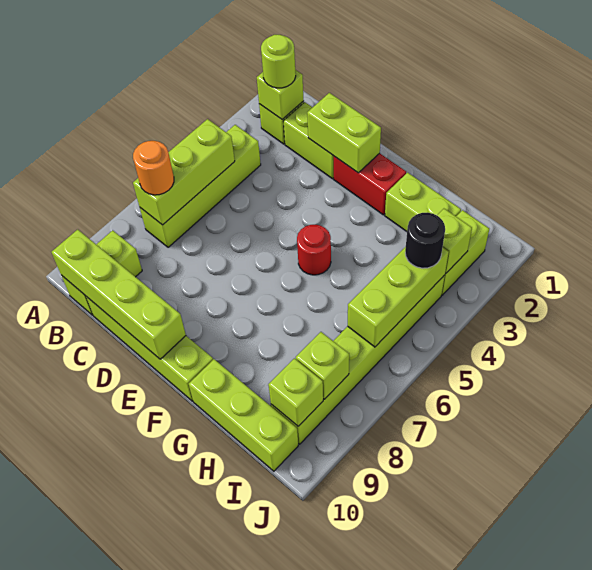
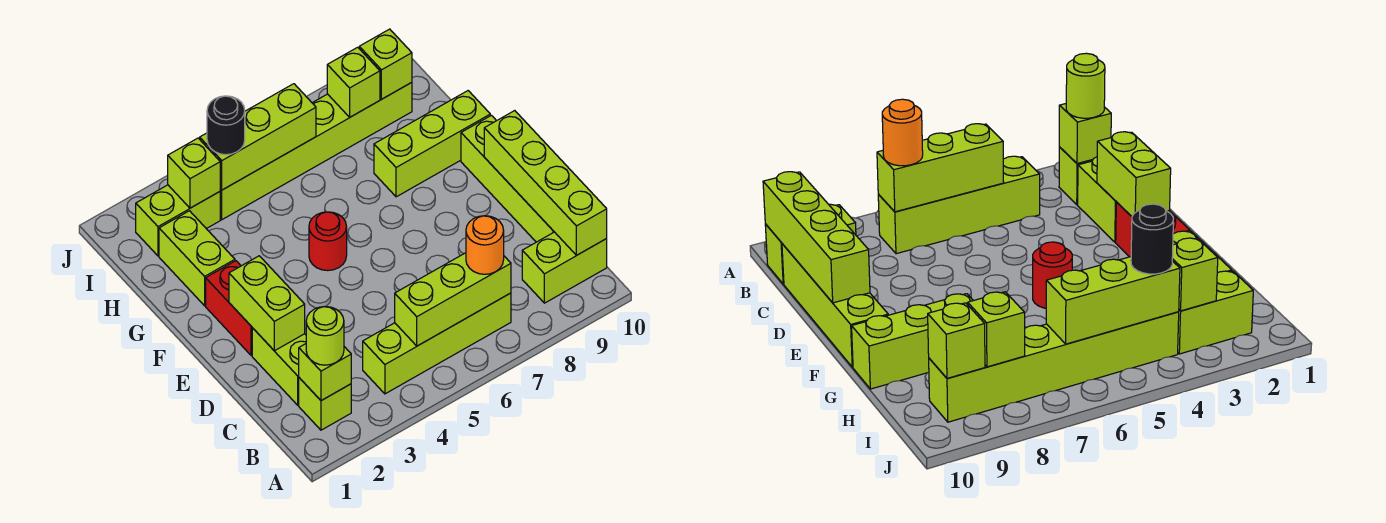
lime brick G10:I10 level 1 -> lime brick G8:G10 level 1

